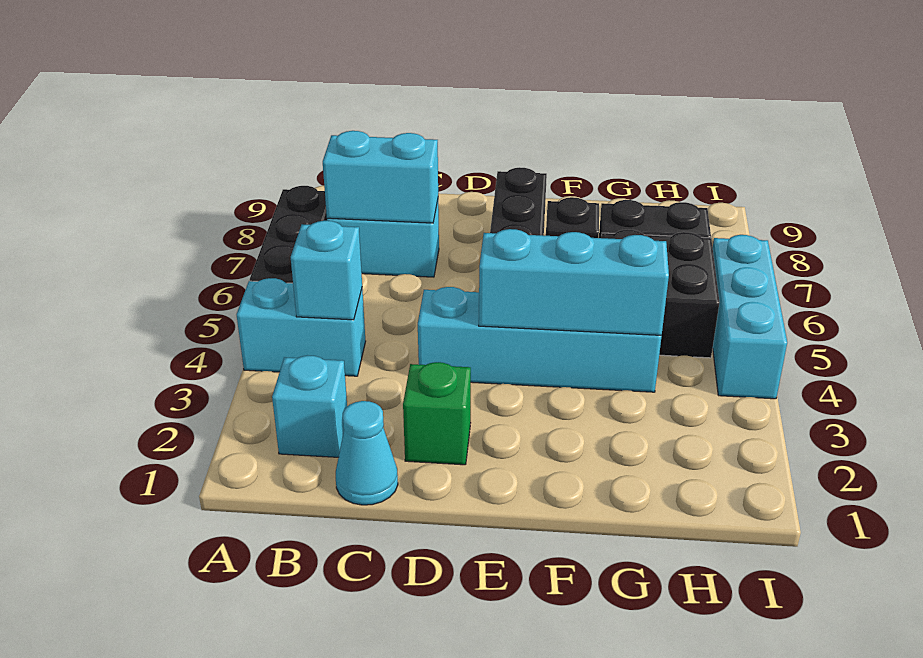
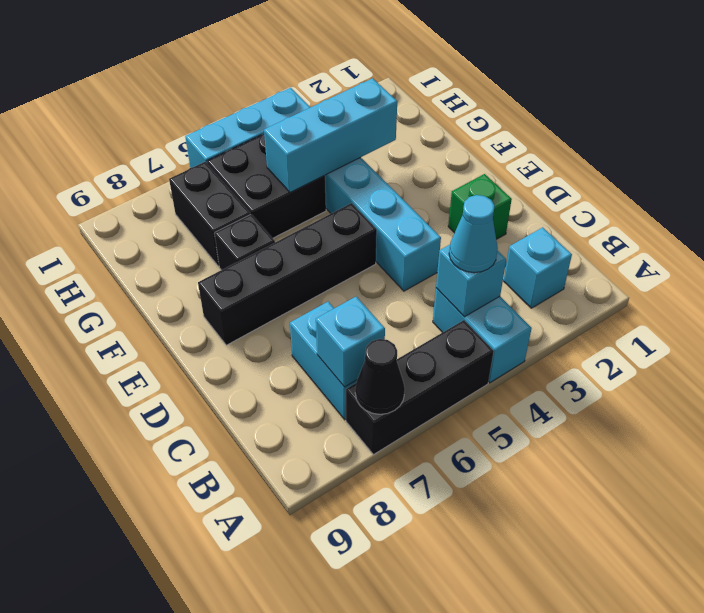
none -> black cone A7 level 2
cyan brick B7:C7 level 2 -> cyan brick B7 level 2
cyan cone C1 level 1 -> cyan cone B4 level 3
cyan brick E4:G4 level 2 -> cyan brick G3:G5 level 2

